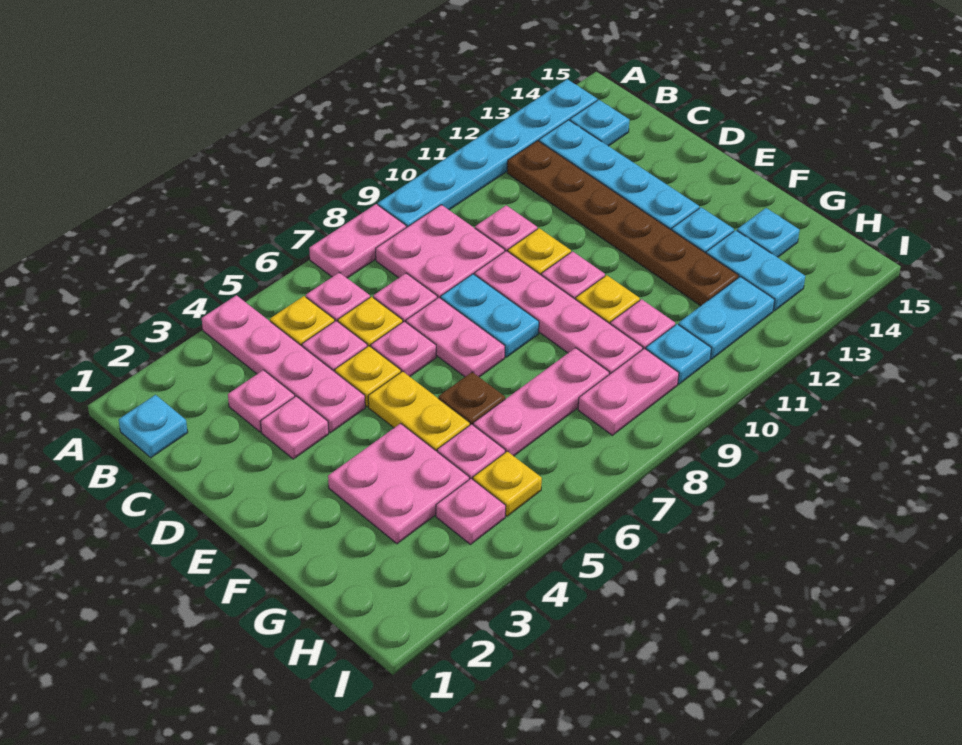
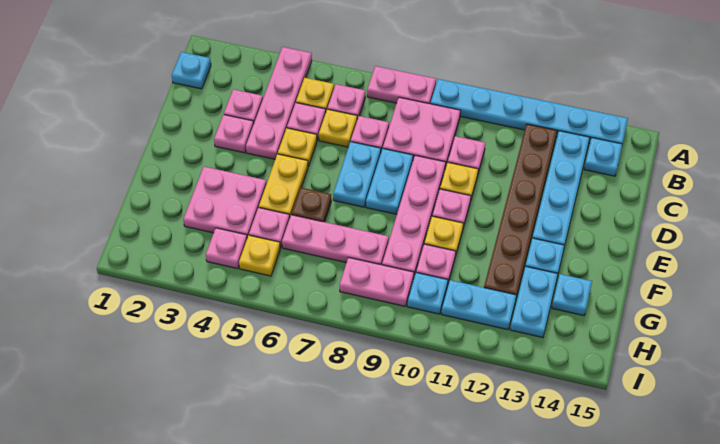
pink plate D6 level 1 -> none
pink plate D7:E7 level 1 -> cyan plate D7:E7 level 1

